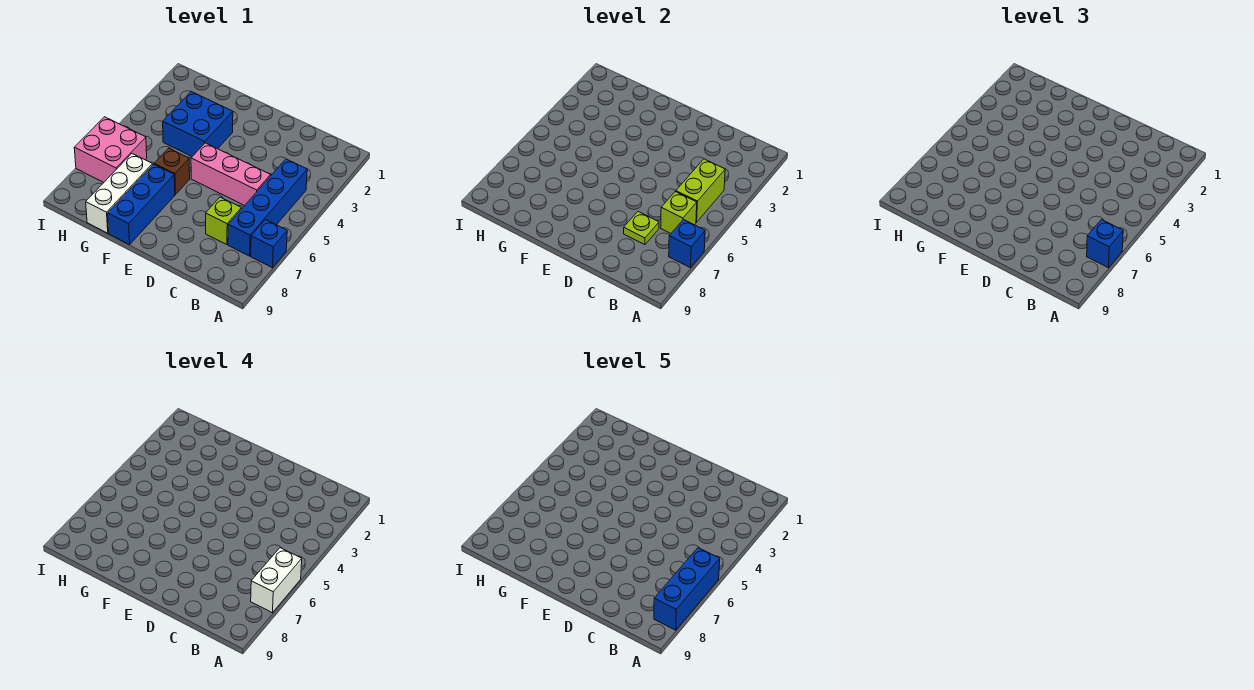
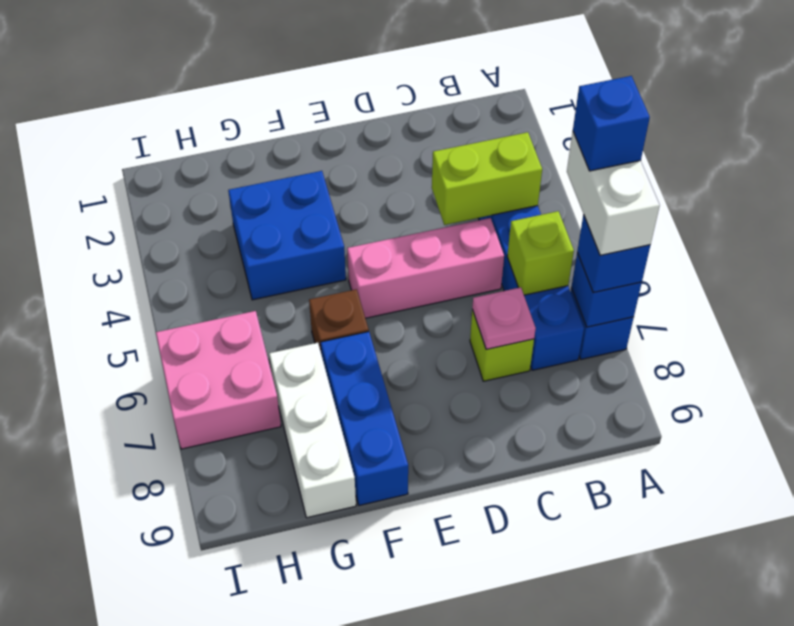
blue brick A6:A8 level 5 -> blue brick A6 level 5
lime brick B4:B5 level 2 -> lime brick B4:C4 level 2
lime plate C7 level 2 -> pink plate C7 level 2

